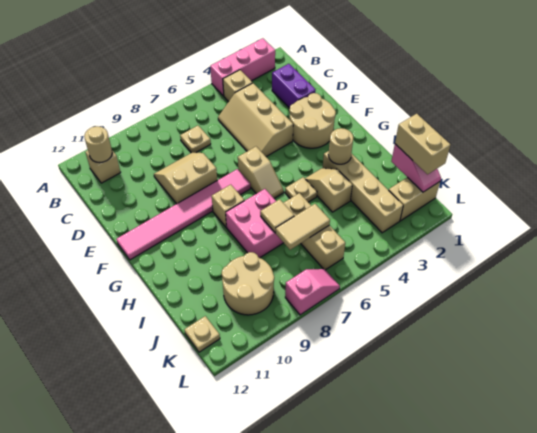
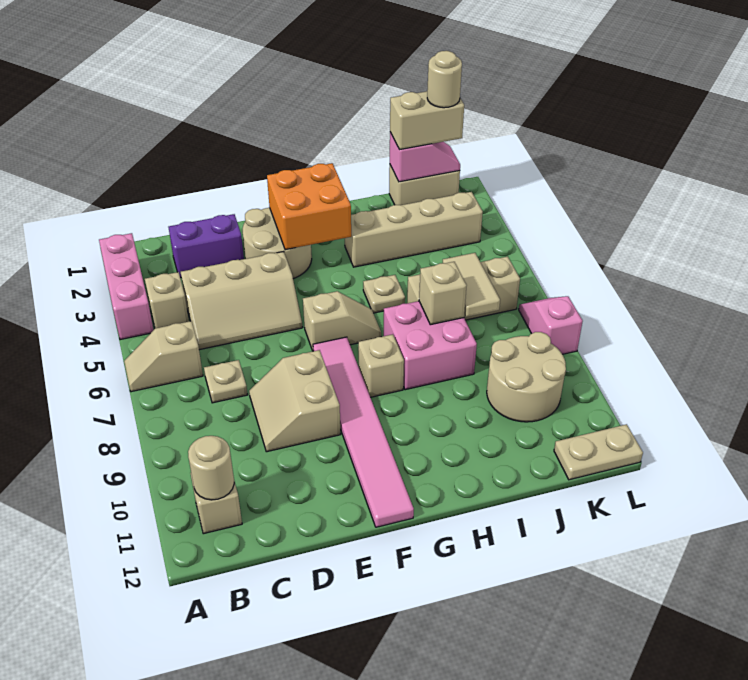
none -> orange brick F2:G3 level 2
tan round brick H3 level 2 -> tan round brick K1 level 4
tan slope H4:I4 level 1 top I -> tan slope A6:B6 level 1 top B
tan tile I7 level 2 -> tan brick I7 level 2
tan brick K1:K2 level 1 -> tan brick J1:K1 level 1
tan plate K12 level 1 -> tan plate K12:L12 level 1

